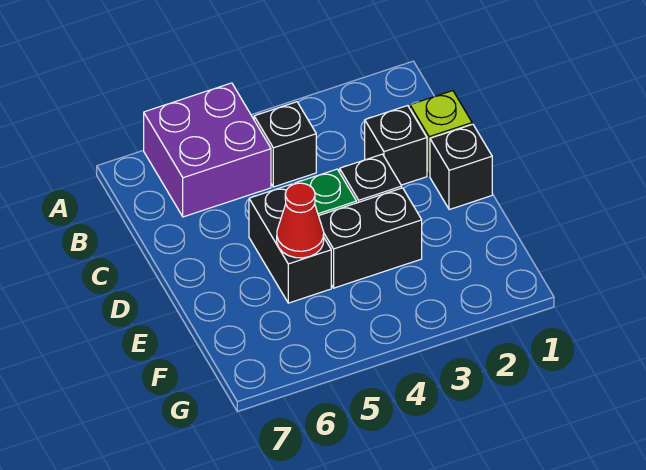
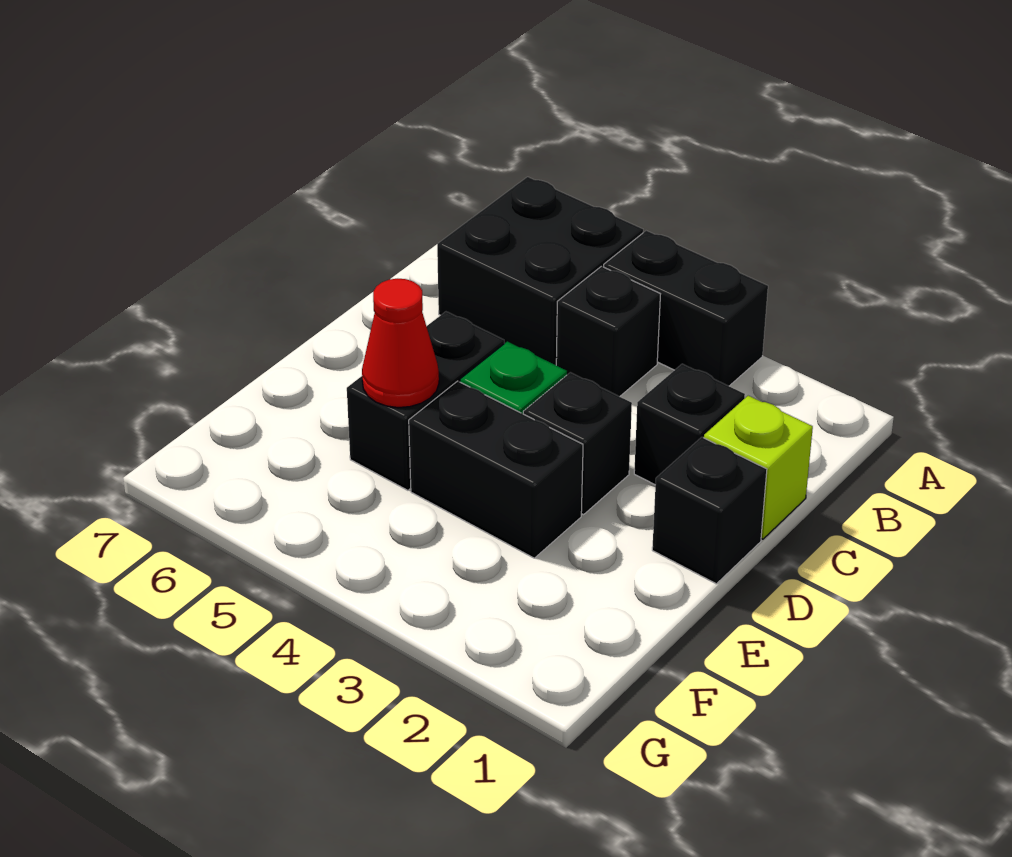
none -> black brick A3:A4 level 1
purple brick A5:B6 level 1 -> black brick A5:B6 level 1

